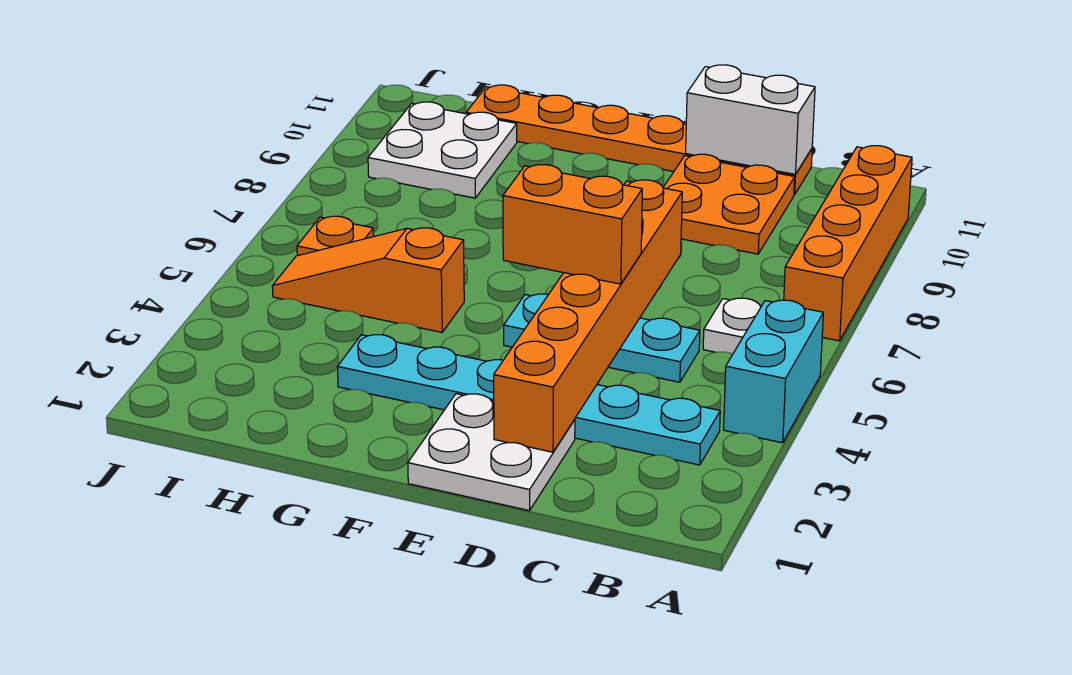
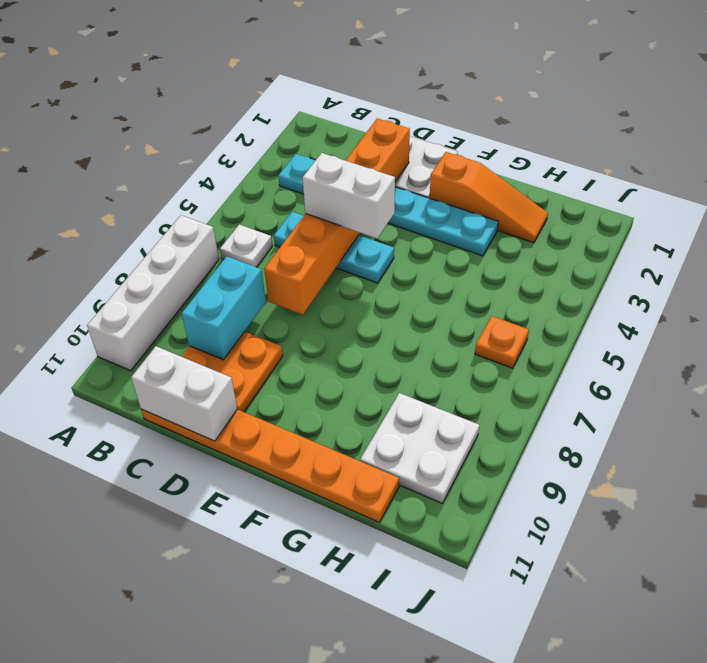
cyan brick A4:A5 level 1 -> cyan brick C8:C9 level 2
orange brick A7:A10 level 1 -> white brick A7:A10 level 1
orange brick D5:E5 level 3 -> white brick D5:E5 level 3
orange slope G5:I5 level 1 top G -> orange slope F2:H2 level 1 top F

